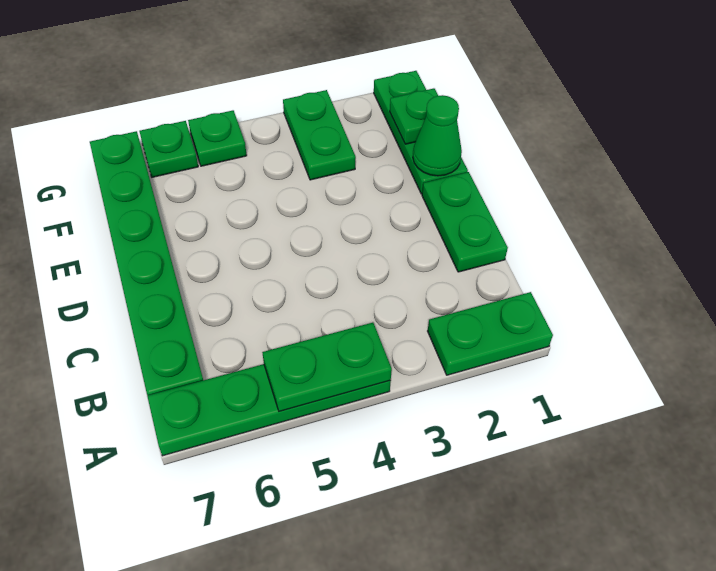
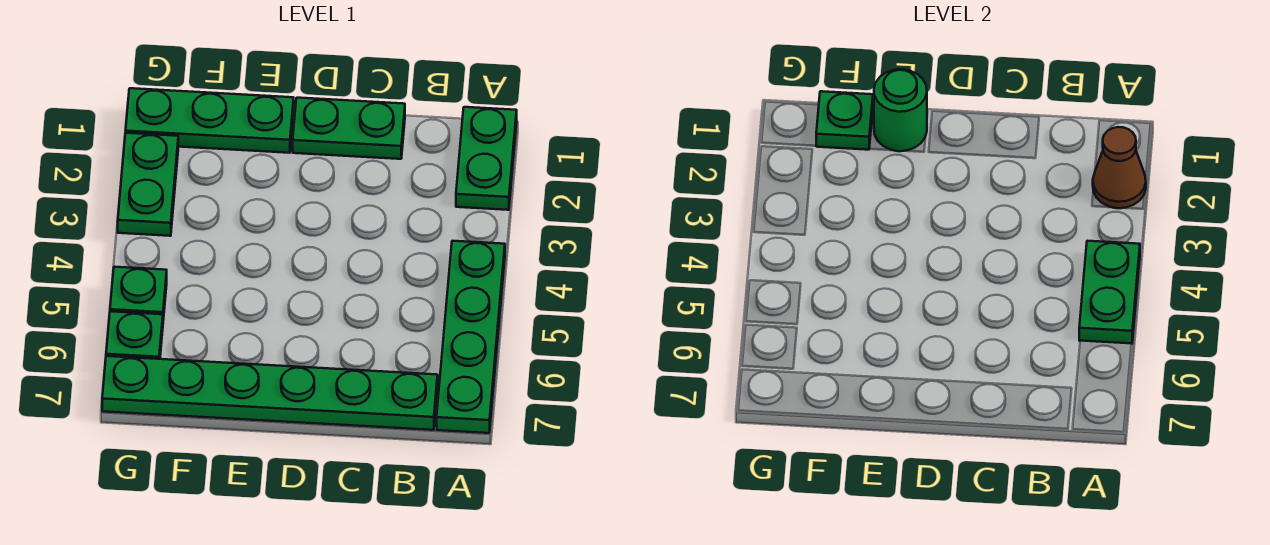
none -> brown cone A2 level 2
green cone E1 level 2 -> green round brick E1 level 2
green plate F3:G3 level 1 -> green plate G2:G3 level 1

